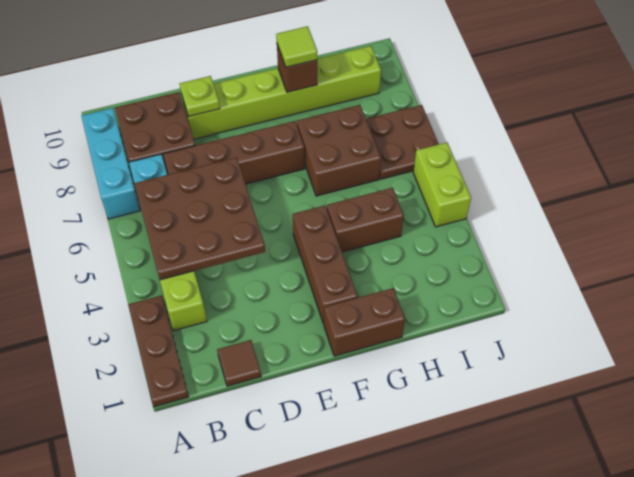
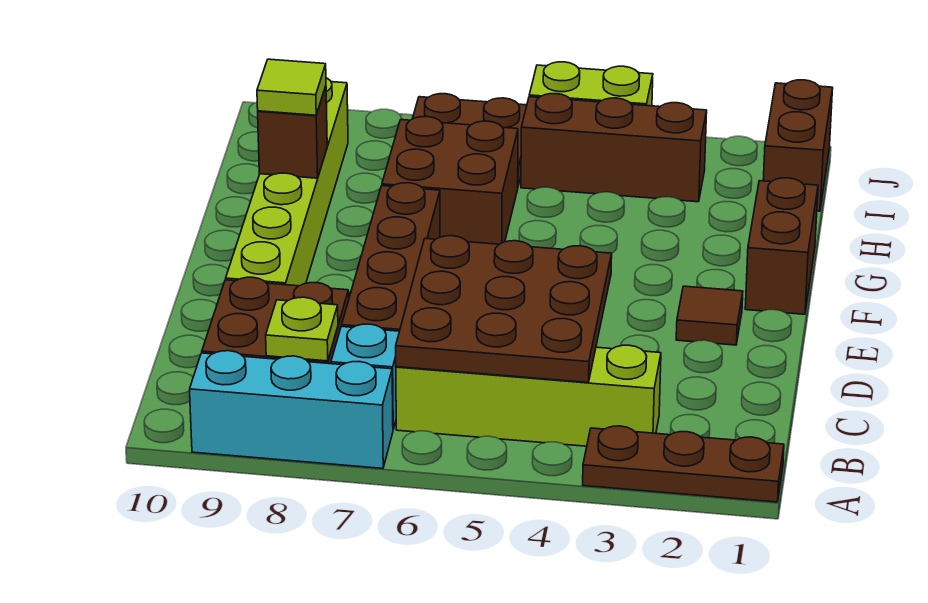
brown tile C1 level 1 -> brown tile E2 level 1
lime plate D9 level 2 -> lime plate B8 level 2
brown brick F2:F4 level 1 -> brown brick I3:I5 level 1
brown brick G4:H4 level 1 -> brown brick I1:J1 level 1

